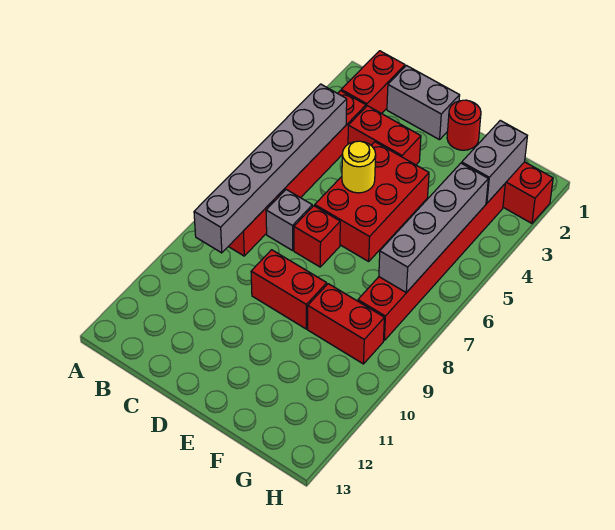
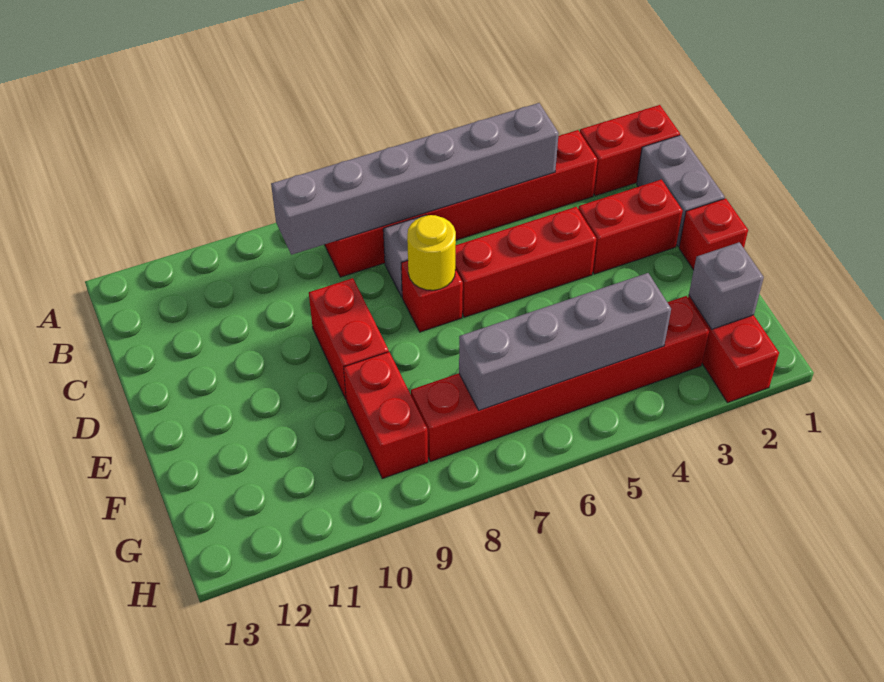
red brick C3:D3 level 1 -> red brick D2:D3 level 1
red brick D4:E6 level 1 -> red brick D4:D6 level 1
yellow round brick D5 level 2 -> yellow round brick D7 level 2
red round brick E1 level 1 -> red brick E1 level 1
grey brick G2:G3 level 2 -> grey brick G2 level 2

